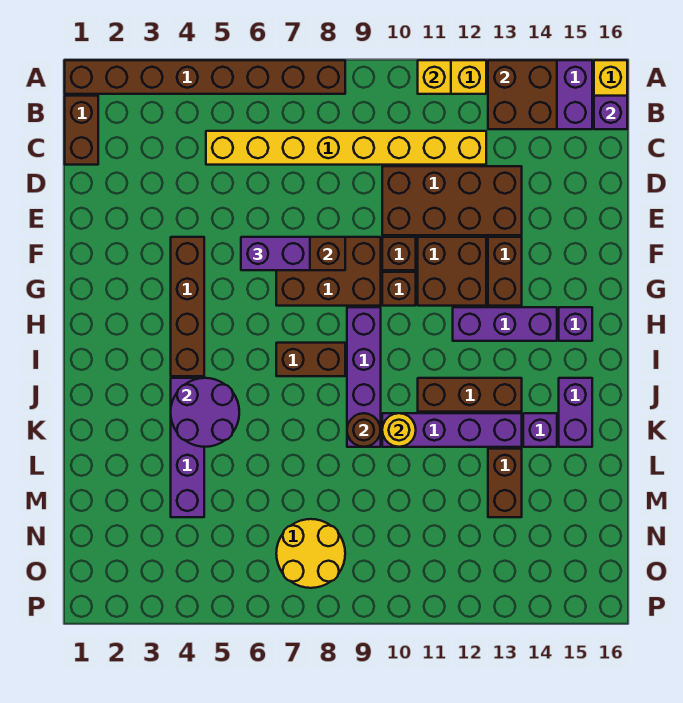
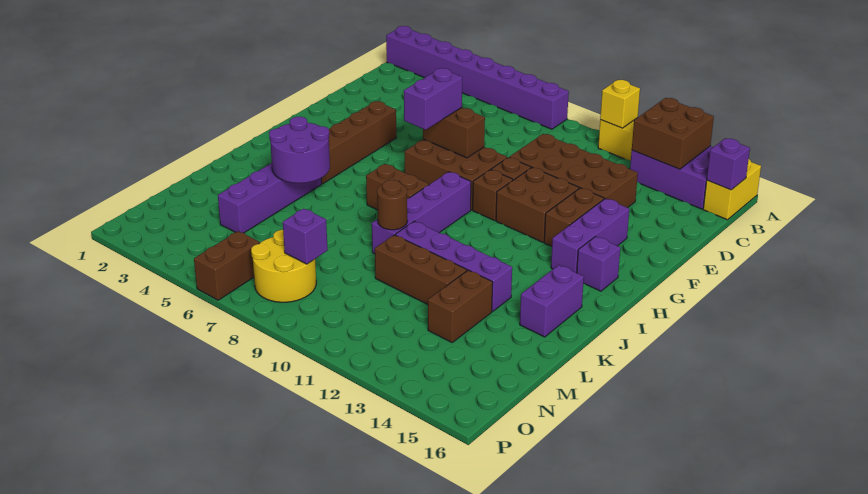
brown brick A1:A8 level 1 -> purple brick A1:A8 level 1
brown brick B1:C1 level 1 -> brown brick O6:P6 level 1
yellow brick C5:C12 level 1 -> none
purple brick F6:F7 level 3 -> purple brick F7:G7 level 3
purple brick H12:H14 level 1 -> purple brick F14:H14 level 1
brown brick J11:J13 level 1 -> brown brick L10:L12 level 1
yellow round brick K10 level 2 -> none
purple brick K14 level 1 -> purple brick N8 level 2

